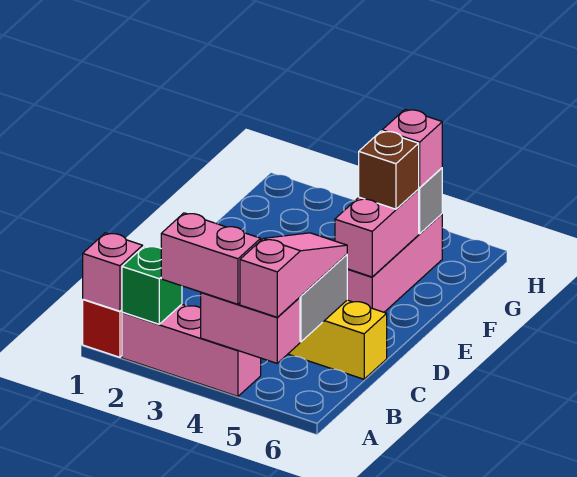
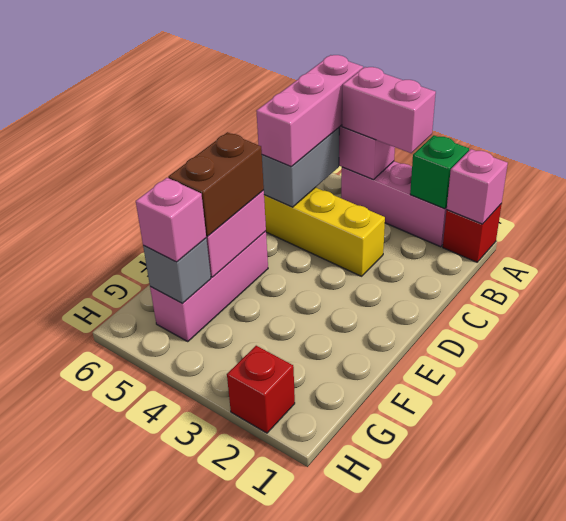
pink slope A5:C5 level 3 top A -> pink brick A5:C5 level 3
brown brick F5 level 3 -> brown brick E5:F5 level 3
none -> red brick H2 level 1

